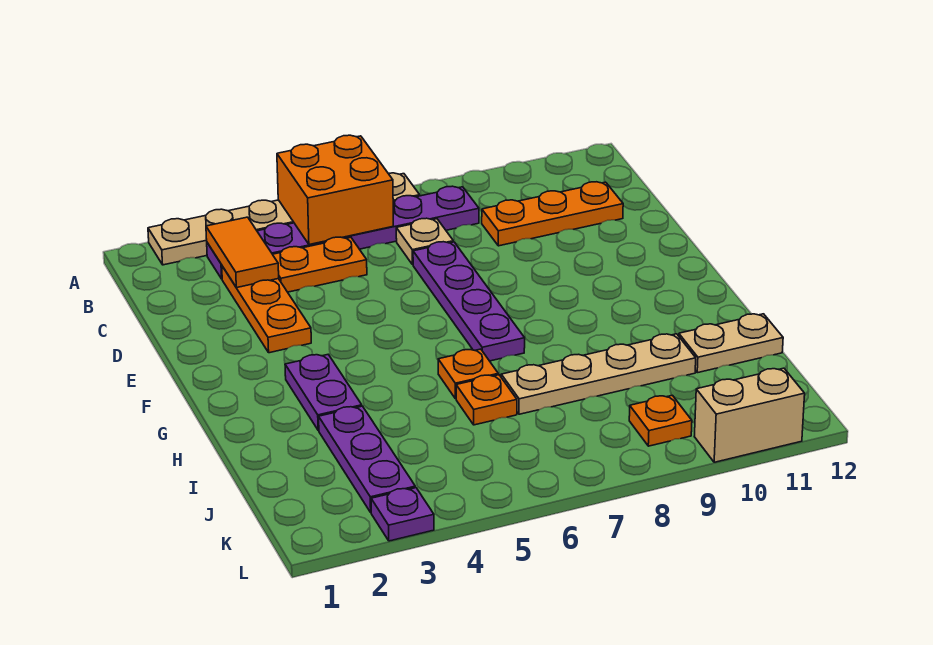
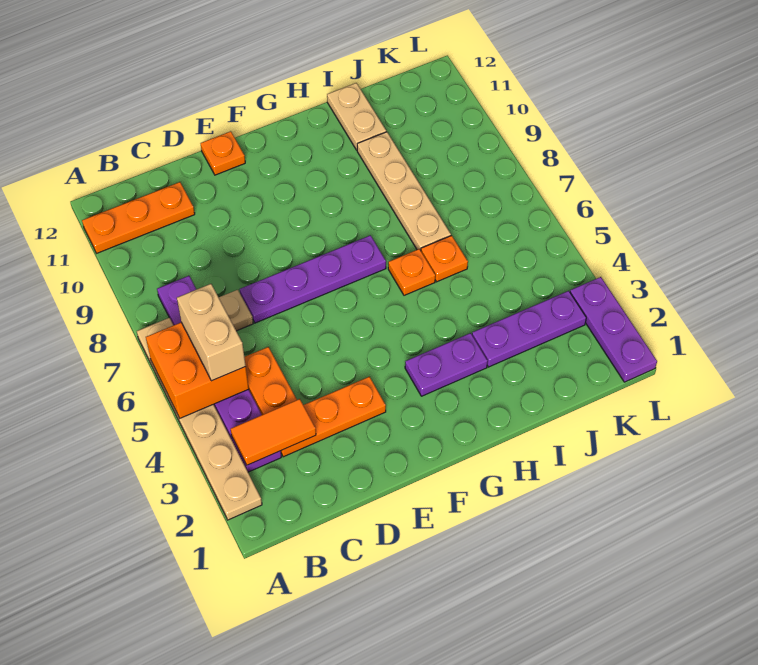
orange plate C9:C11 level 1 -> orange plate A11:C11 level 1
orange plate K9 level 1 -> orange plate E12 level 1
purple plate L3 level 1 -> purple plate L1:L3 level 1
tan brick L10:L11 level 1 -> tan brick B5:B6 level 3

